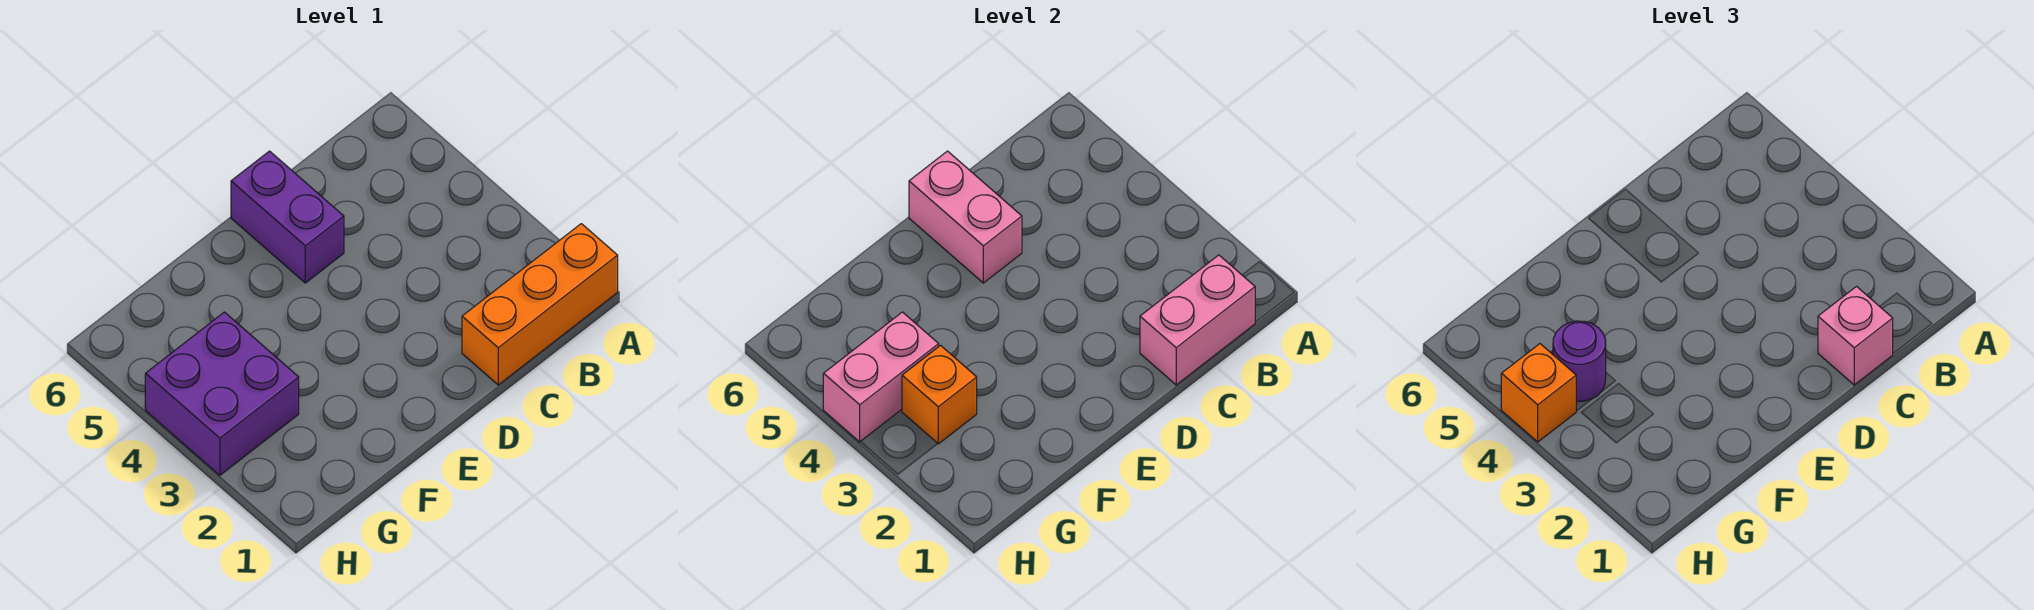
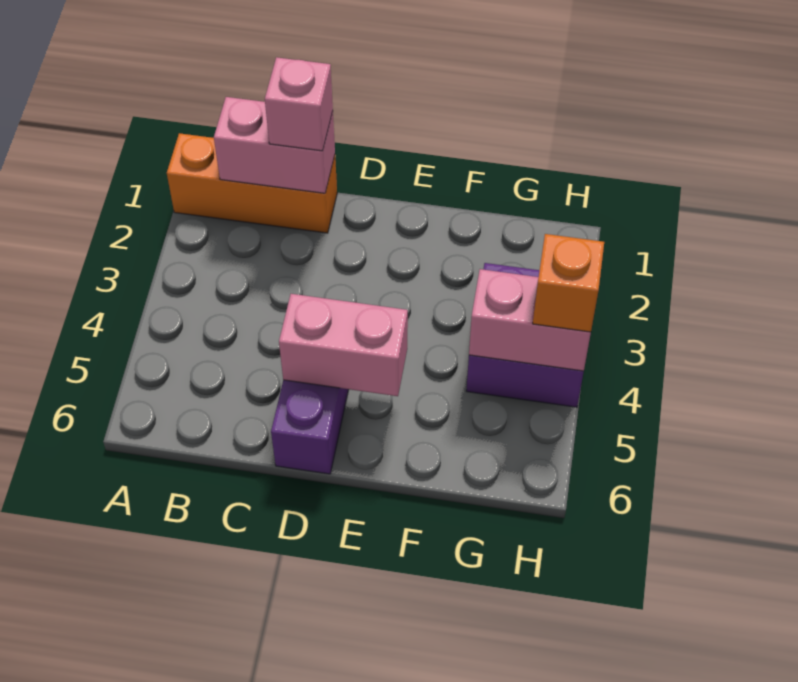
pink brick D5:D6 level 2 -> pink brick D5:E5 level 2
orange brick G3 level 2 -> none
purple round brick G4 level 3 -> none

